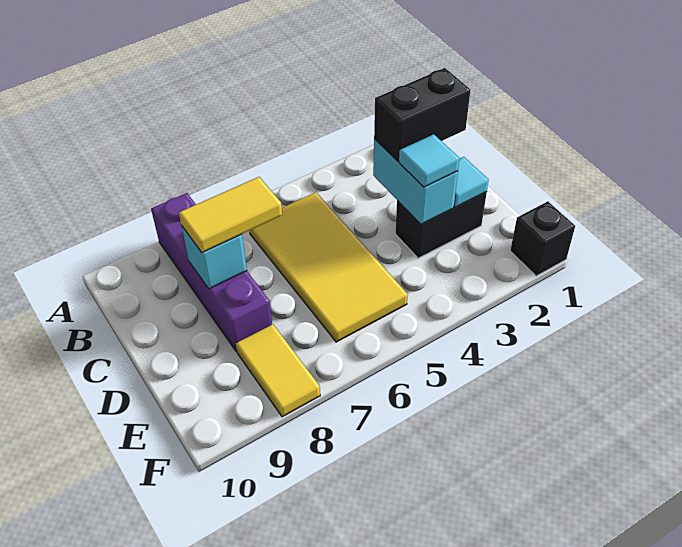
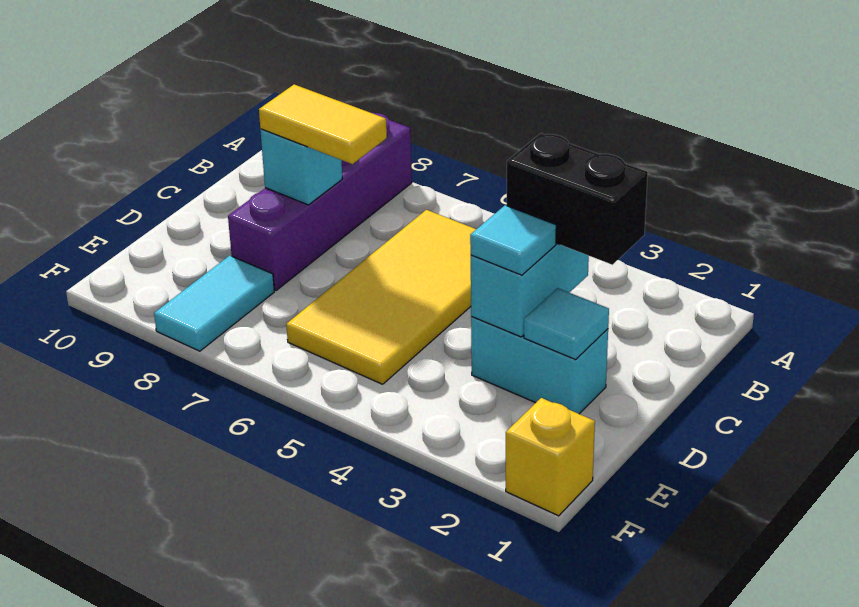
black brick D2:D3 level 1 -> cyan brick D2:D3 level 1
yellow tile E8:F8 level 1 -> cyan tile E8:F8 level 1
black brick F1 level 1 -> yellow brick F1 level 1

